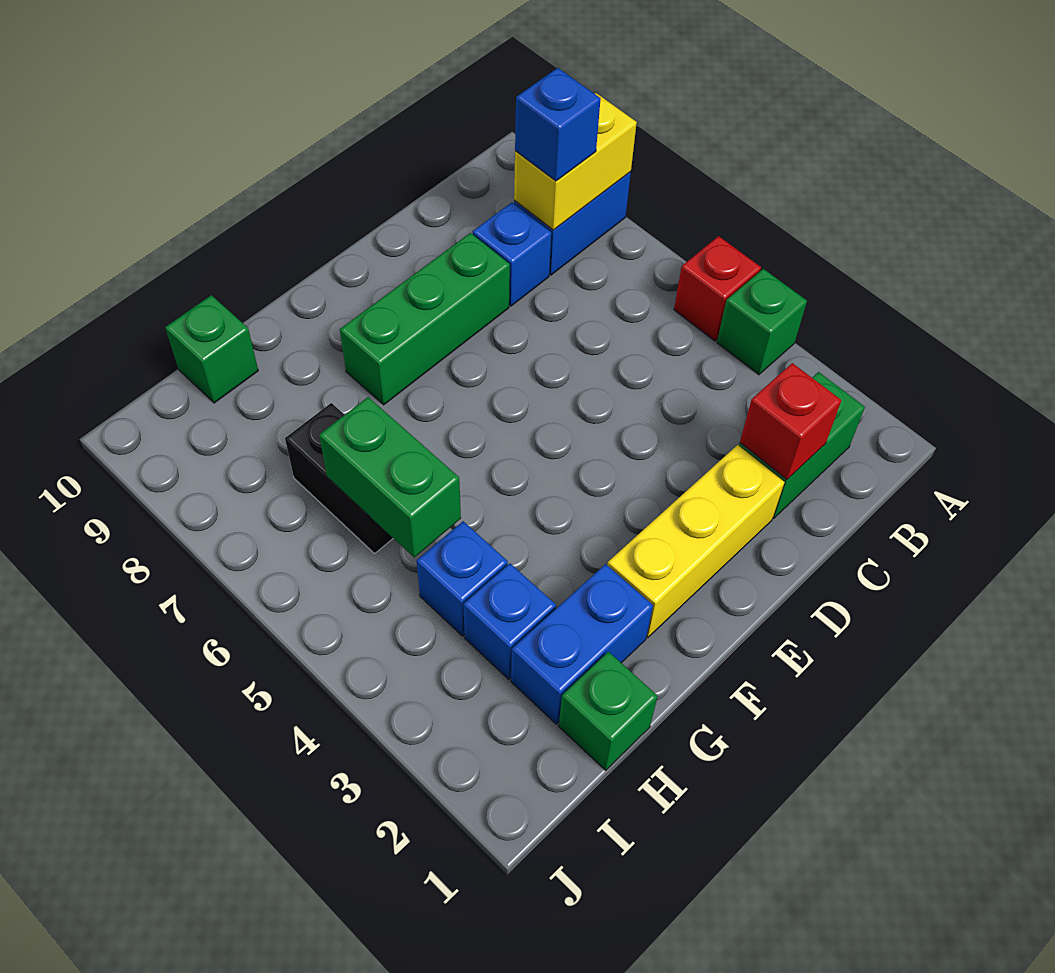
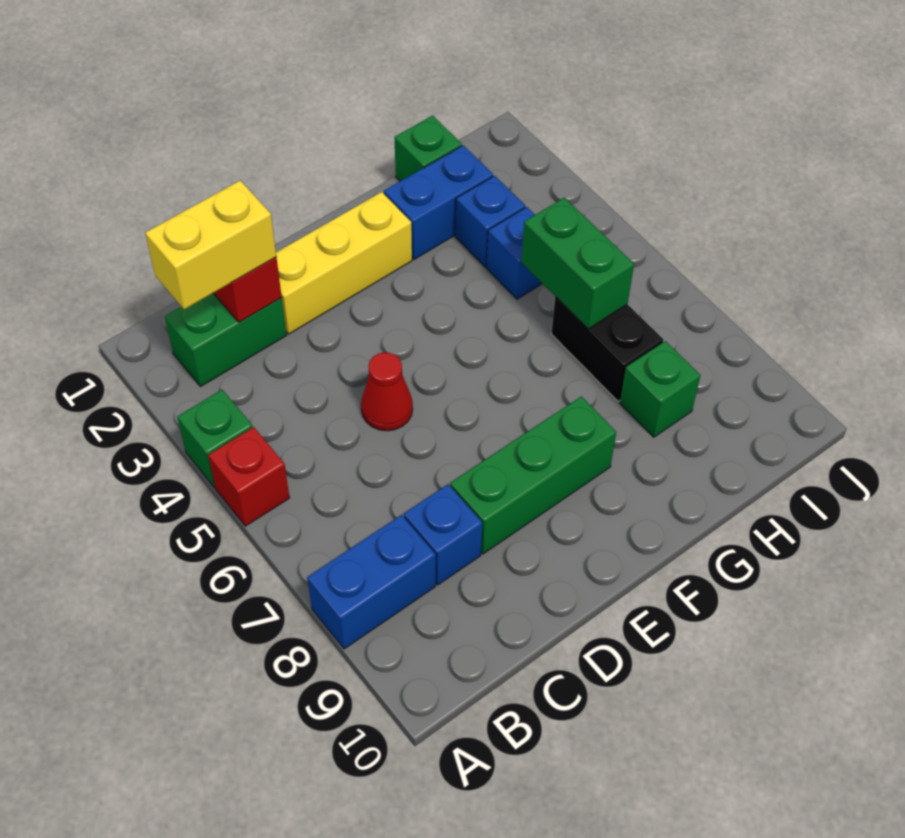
yellow brick A8:B8 level 2 -> yellow brick B2:C2 level 3
blue brick B8 level 3 -> none
none -> red cone D5 level 1
green brick H10 level 1 -> green brick H8 level 1

